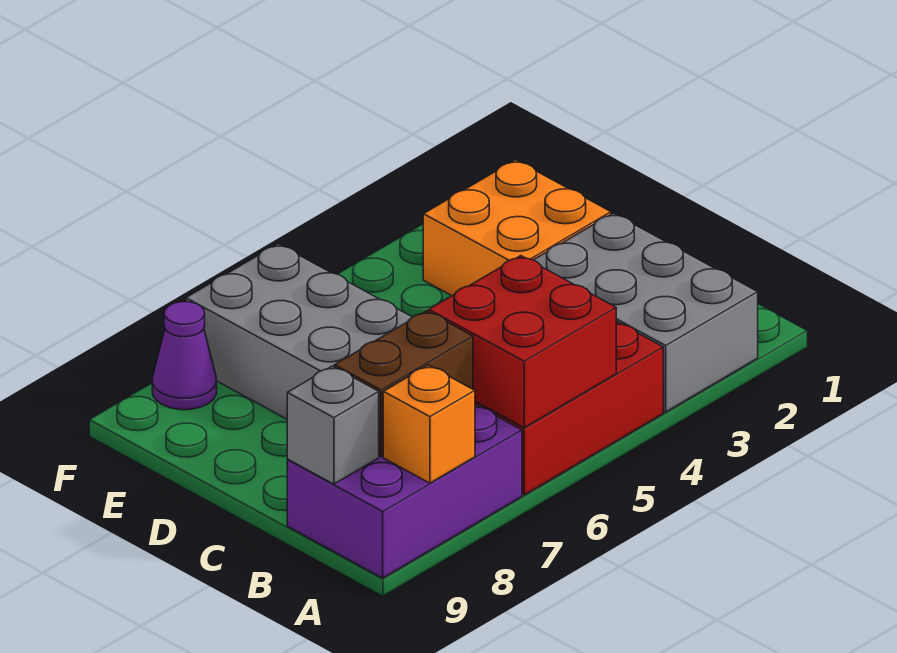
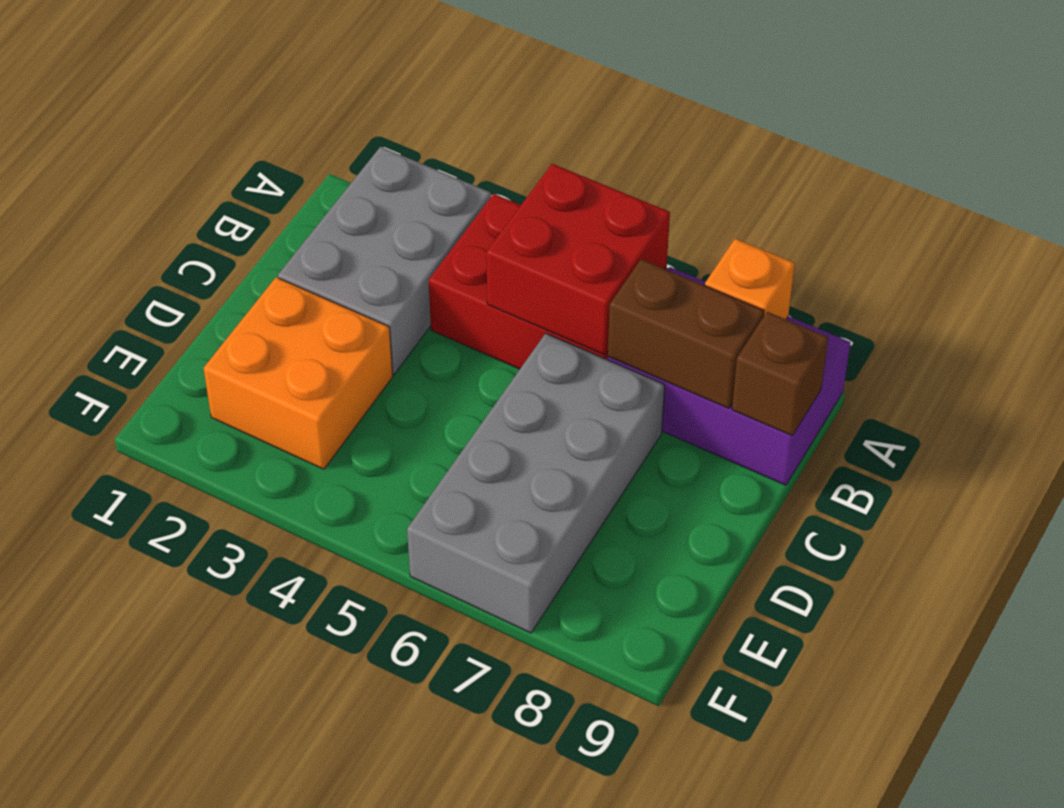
grey brick B9 level 2 -> brown brick B9 level 2
purple cone F8 level 1 -> none

